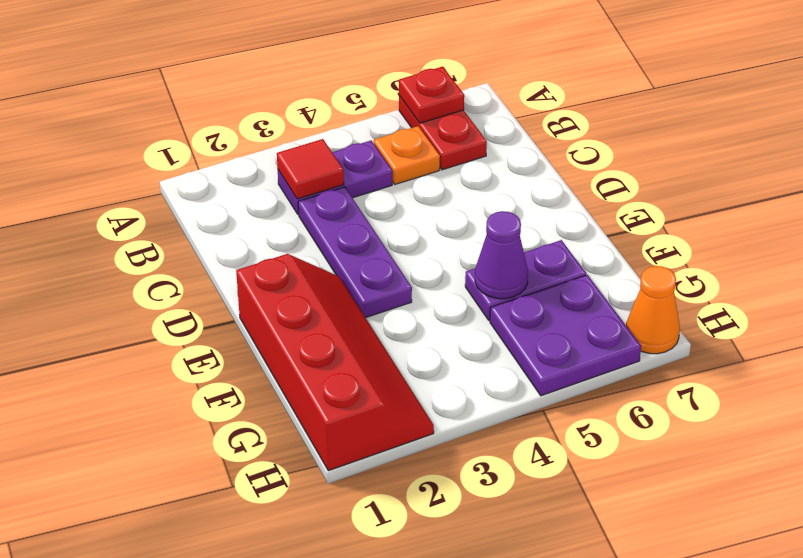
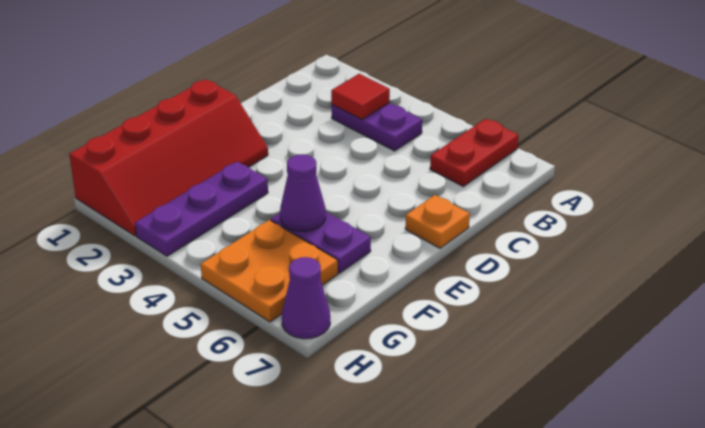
red plate A6 level 2 -> none
orange plate B5 level 1 -> orange plate D7 level 1
purple plate C3:E3 level 1 -> purple plate F3:H3 level 1
purple plate G5:H6 level 1 -> orange plate G5:H6 level 1
orange cone H7 level 1 -> purple cone H7 level 1

